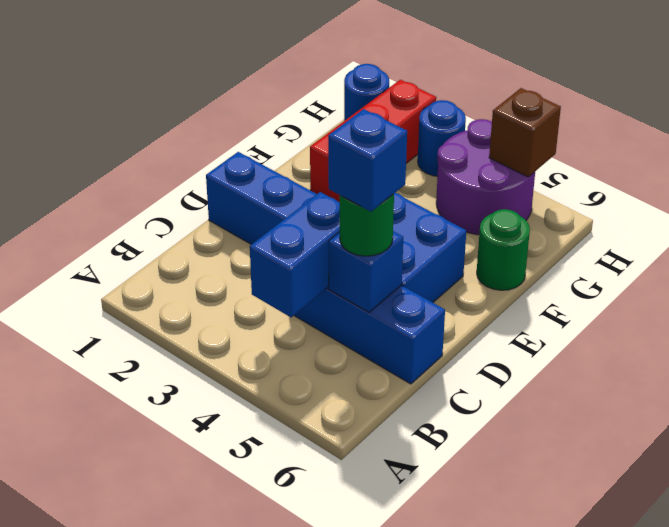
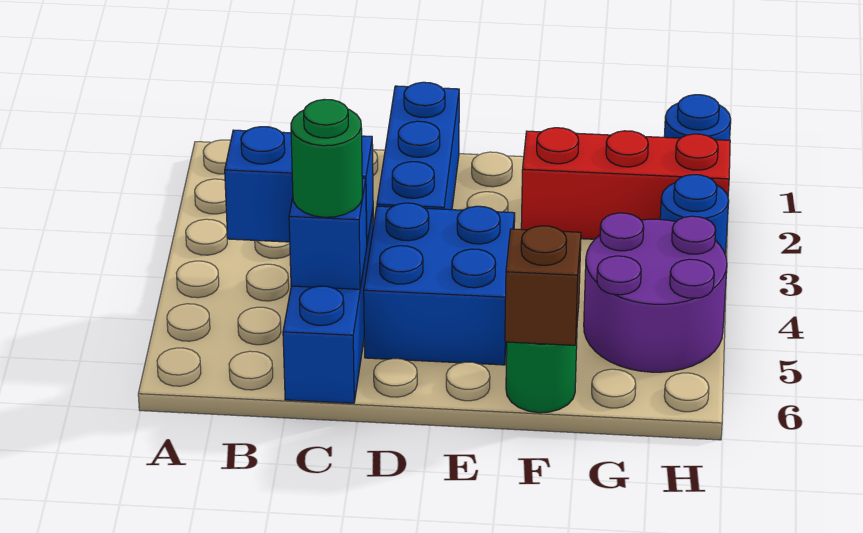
blue brick C5 level 4 -> none
brown brick H5 level 2 -> brown brick F6 level 2

